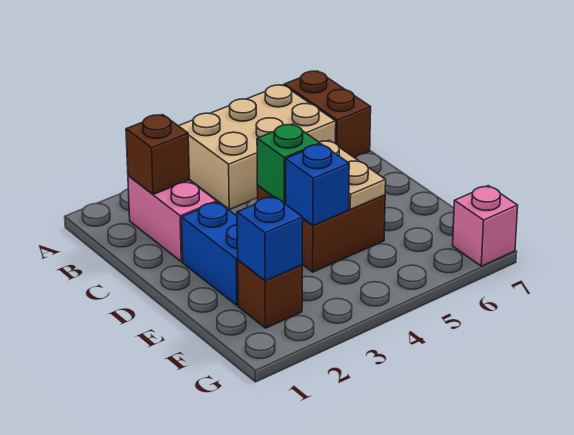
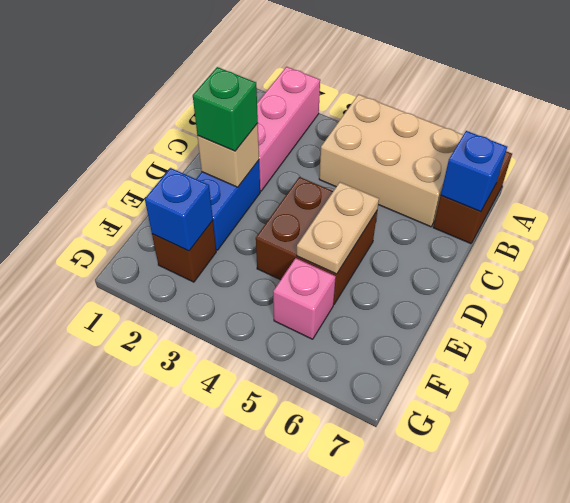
pink brick B2:C2 level 1 -> pink brick A2:C2 level 1
brown brick B2 level 2 -> none
none -> tan brick D2 level 2
green brick D4 level 2 -> green brick D2 level 3
blue brick E4 level 2 -> blue brick B7 level 2
pink brick G7 level 1 -> pink brick F5 level 1

